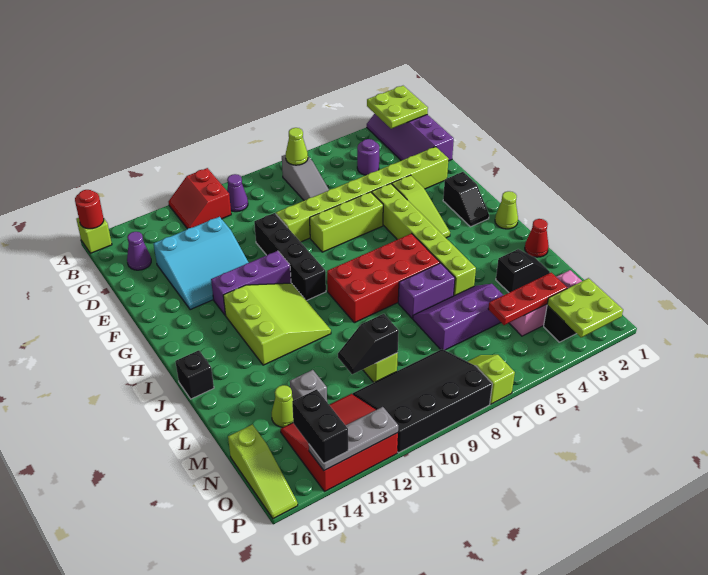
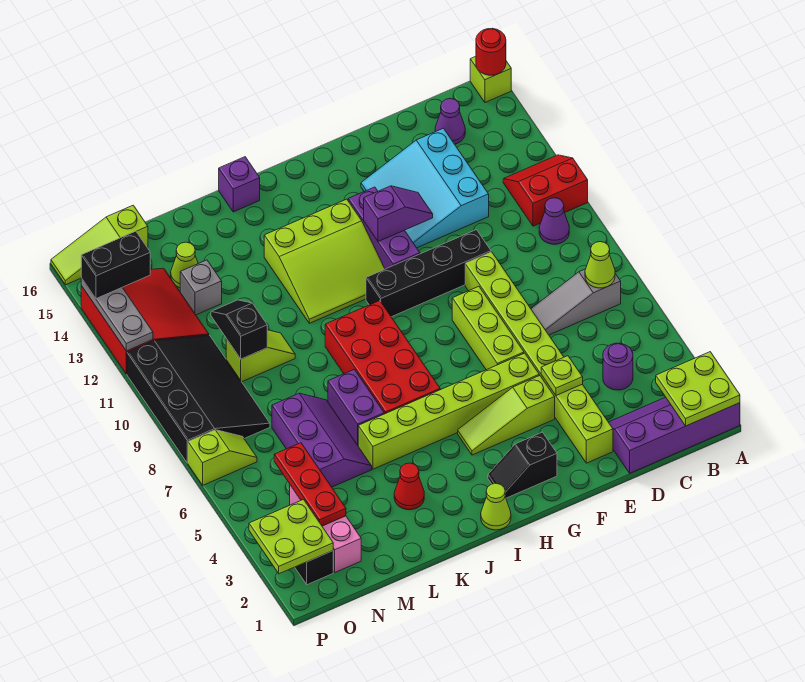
none -> lime plate E4 level 2
none -> purple slope F12:G12 level 2 top G
black brick J16 level 1 -> purple brick J16 level 1
red cone K1 level 1 -> red cone K3 level 1
black slope L2:L3 level 1 top 3 -> none

